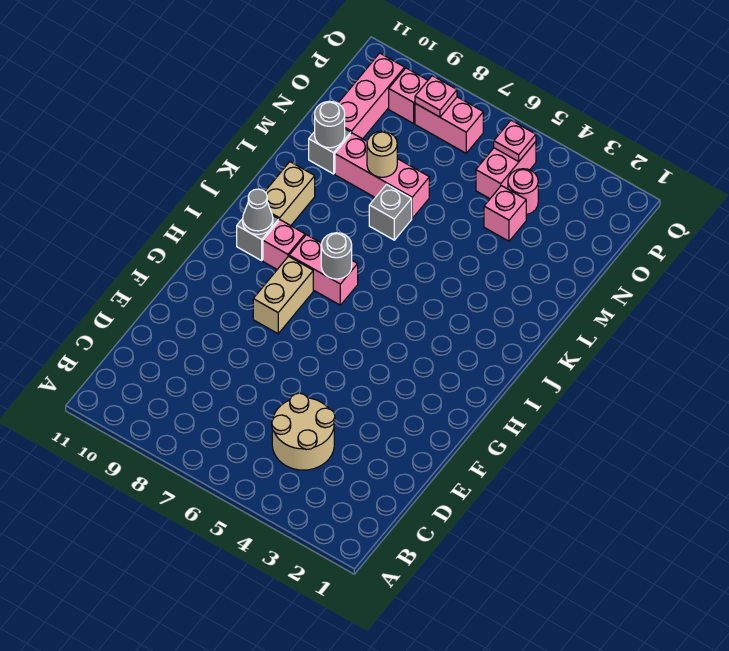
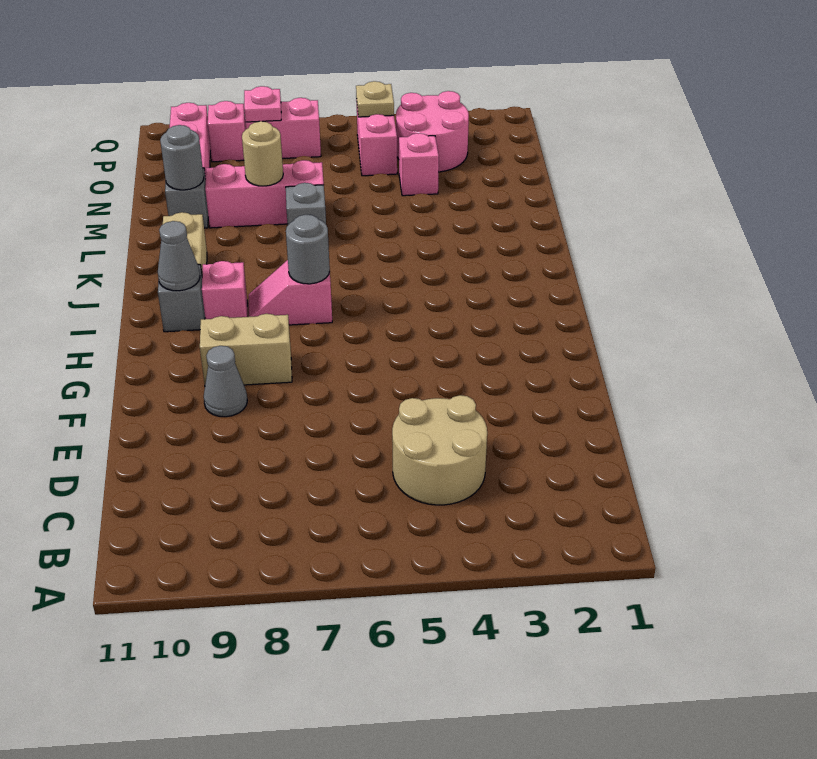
none -> grey cone F9 level 1
tan brick G8:H8 level 1 -> tan brick G8:G9 level 1
pink brick I7:I8 level 1 -> pink slope I7:I8 level 1 top 7
pink round brick O4 level 1 -> pink round brick O3:P4 level 1
pink plate P5 level 2 -> tan plate P5 level 2

